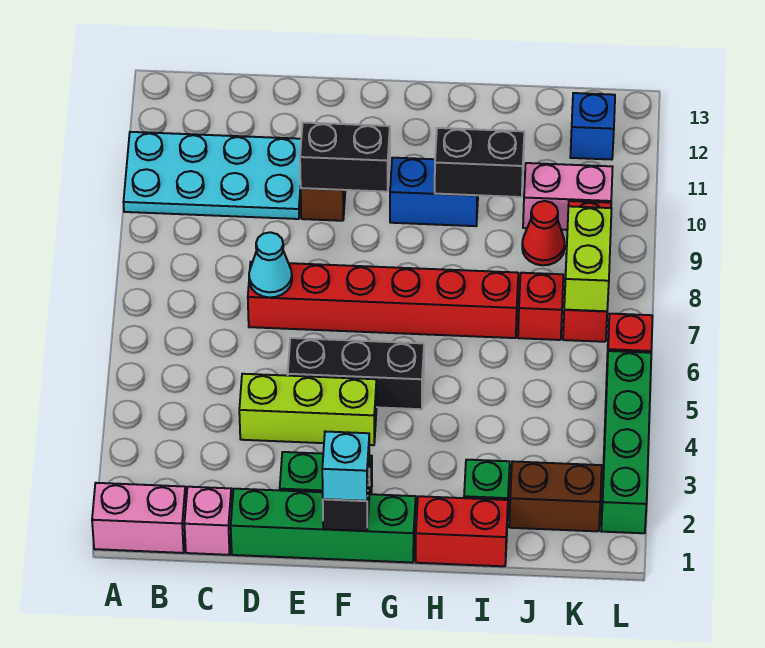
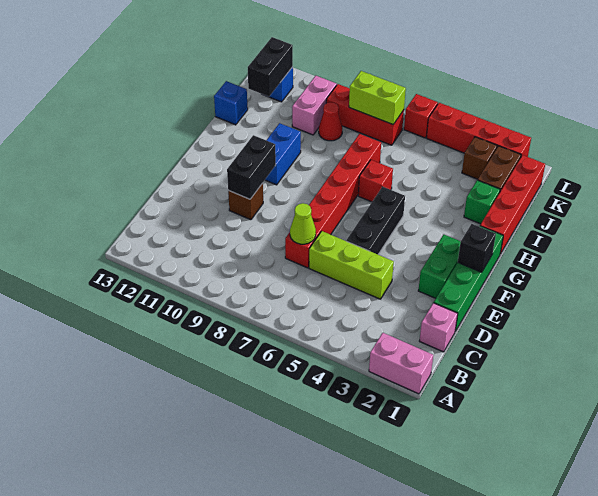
pink brick A1:B1 level 1 -> pink brick A1:A2 level 1
cyan plate A10:D11 level 1 -> none
lime brick D4:F4 level 1 -> lime brick D4:D6 level 1
cyan cone D7 level 2 -> lime cone D7 level 2
cyan brick F1 level 3 -> none
red brick H1:I1 level 1 -> red brick H1:K1 level 1
black brick H10:I10 level 2 -> black brick J12:K12 level 2
none -> blue brick I13 level 1
red brick J7 level 1 -> red brick H6 level 1
none -> brown brick K3 level 1
green brick L2:L5 level 1 -> red brick L2:L5 level 1

